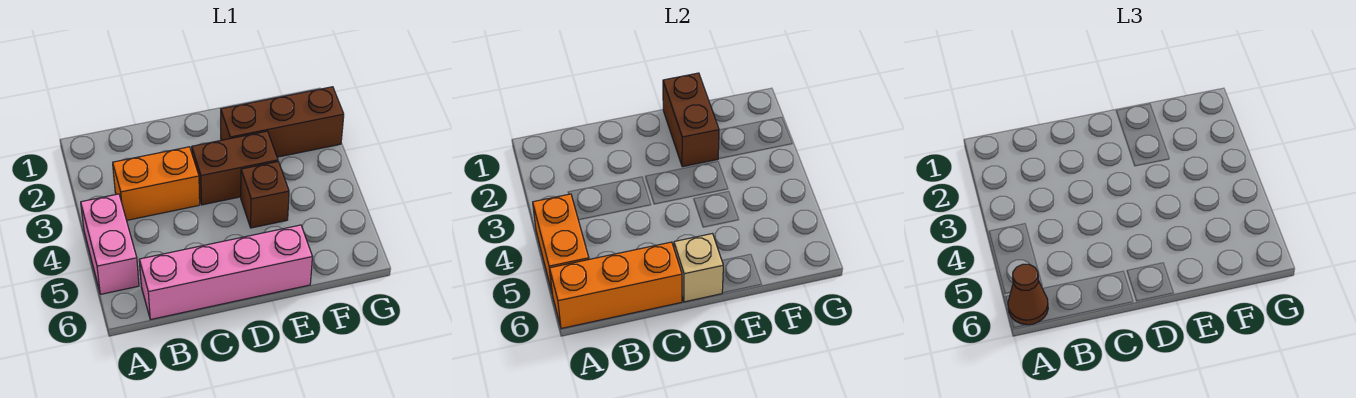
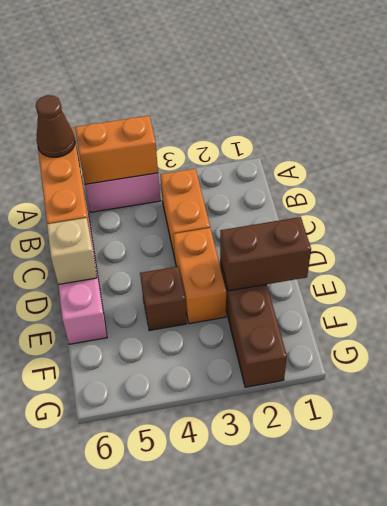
brown brick D3:E3 level 1 -> orange brick D3:E3 level 1

